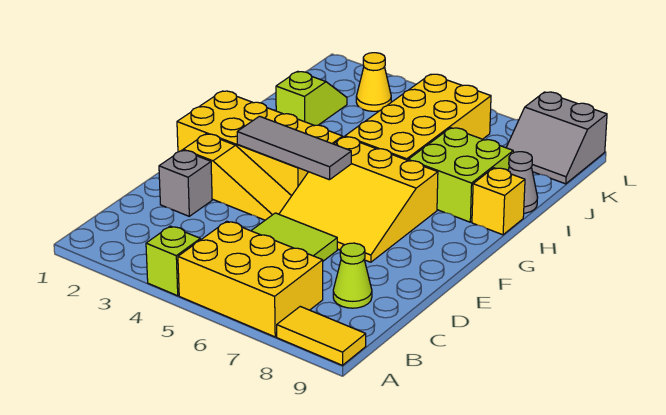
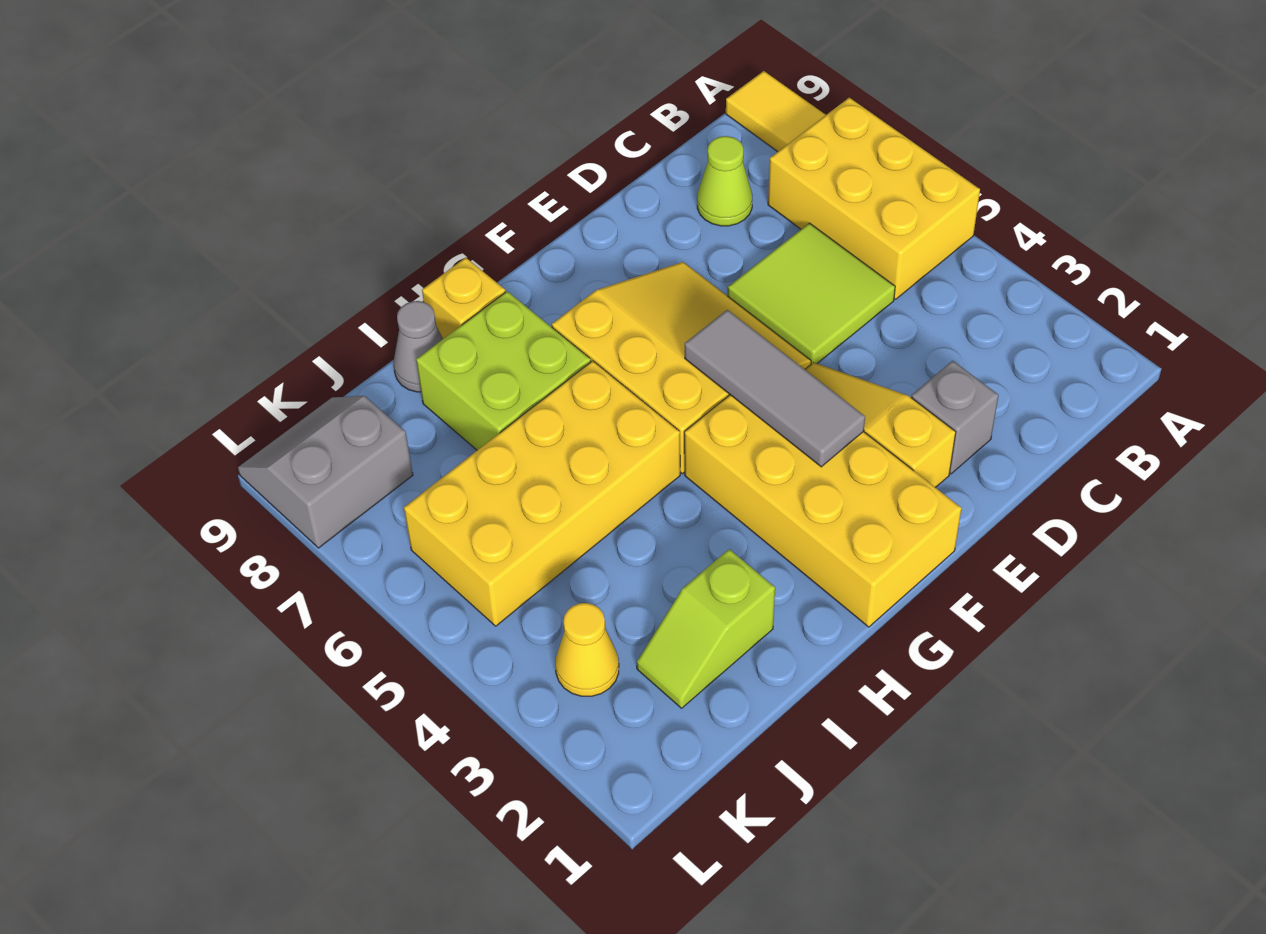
lime brick A4 level 1 -> none
grey slope K8:L9 level 1 top L -> grey slope K8:L9 level 1 top 8

